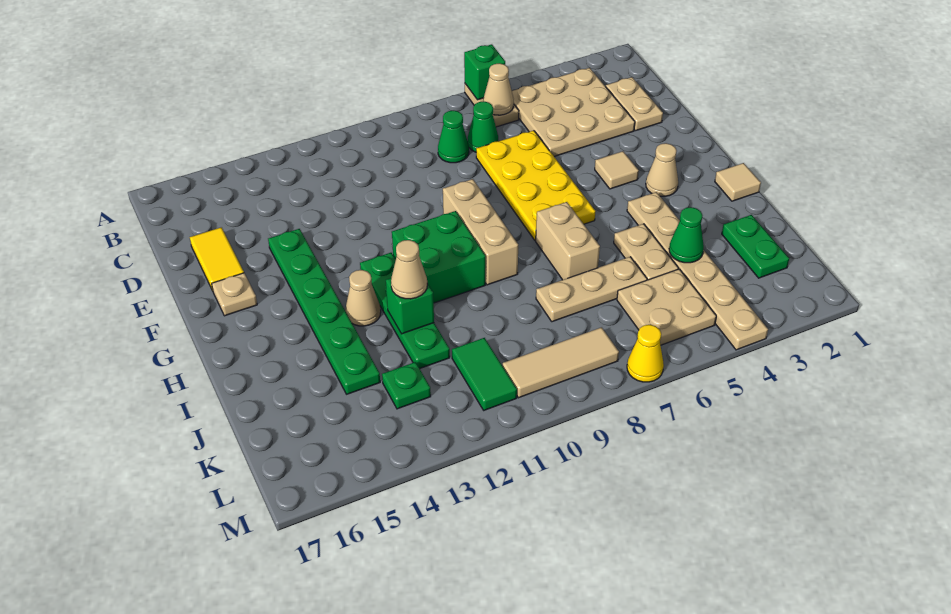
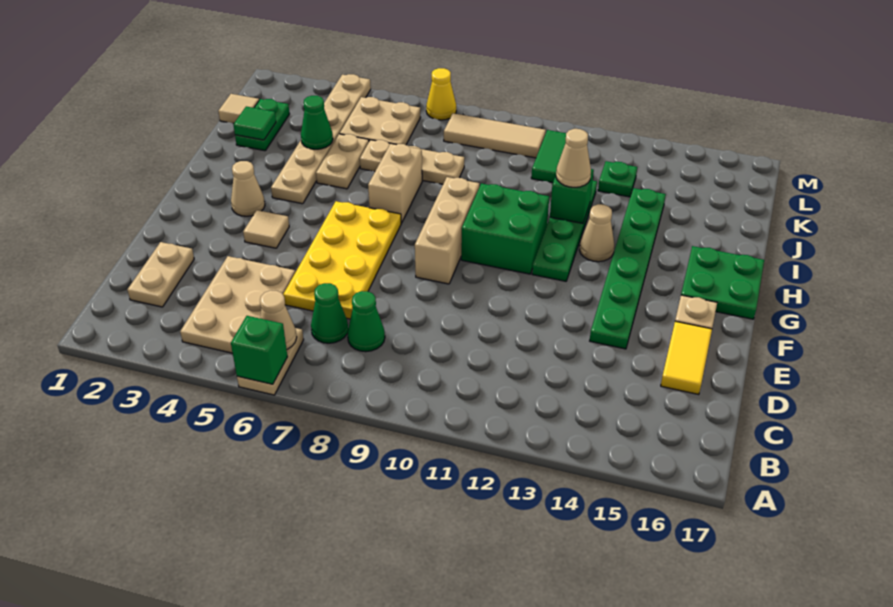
tan plate B3:D5 level 1 -> tan plate B4:D5 level 1
none -> green plate G16:H17 level 1
tan tile H1 level 1 -> tan tile K1 level 1
none -> green tile J2 level 2

